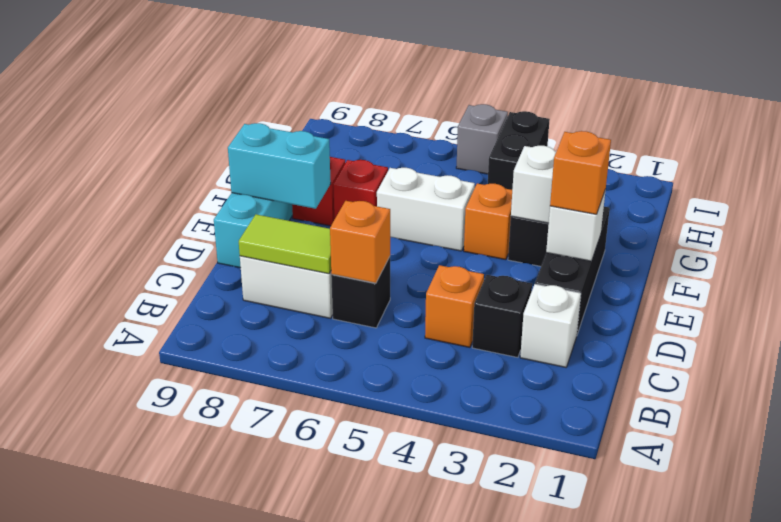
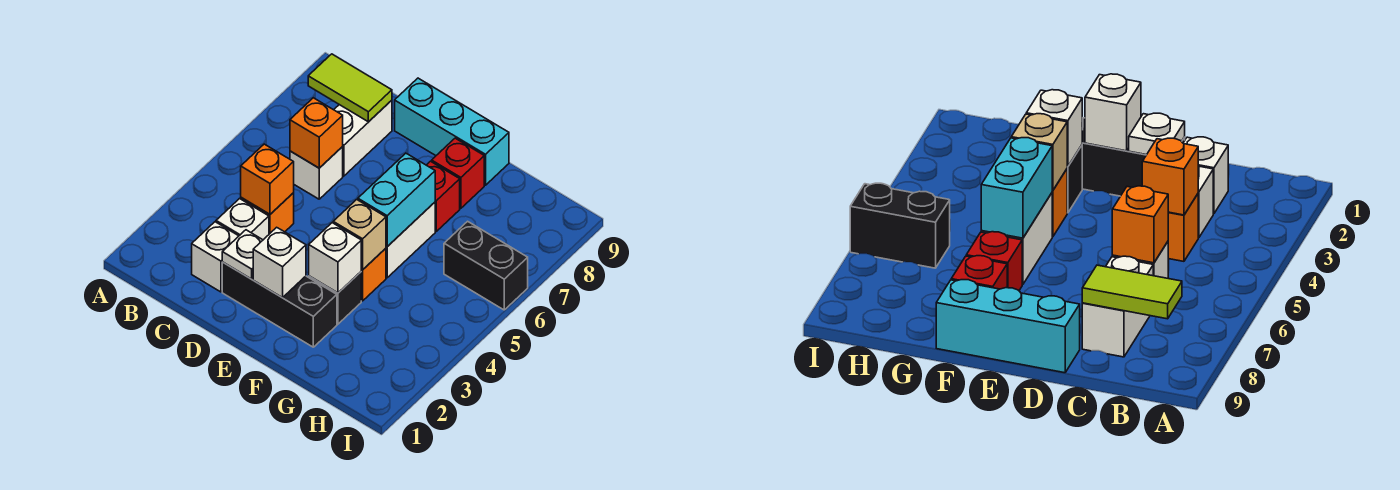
black brick C3 level 1 -> white brick C3 level 1
black brick C6 level 1 -> white brick C6 level 1
lime tile C7:C8 level 2 -> lime tile B8:C8 level 2
none -> white plate D2 level 2
orange brick E2 level 3 -> orange brick C4 level 2
cyan brick E8:E9 level 2 -> cyan brick F5:F6 level 2
none -> tan brick F4 level 2
black brick H4:I4 level 1 -> black brick H6:I6 level 1
grey brick I5 level 1 -> none

